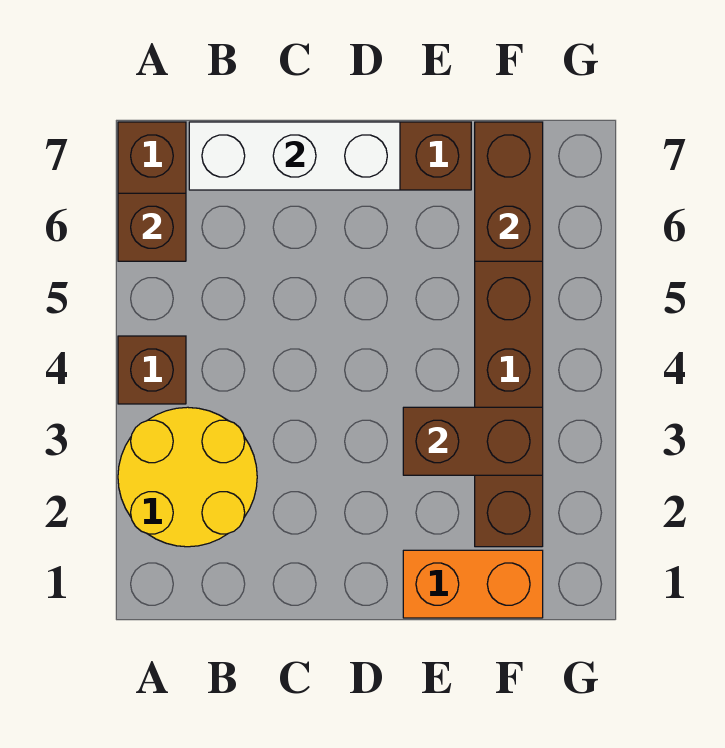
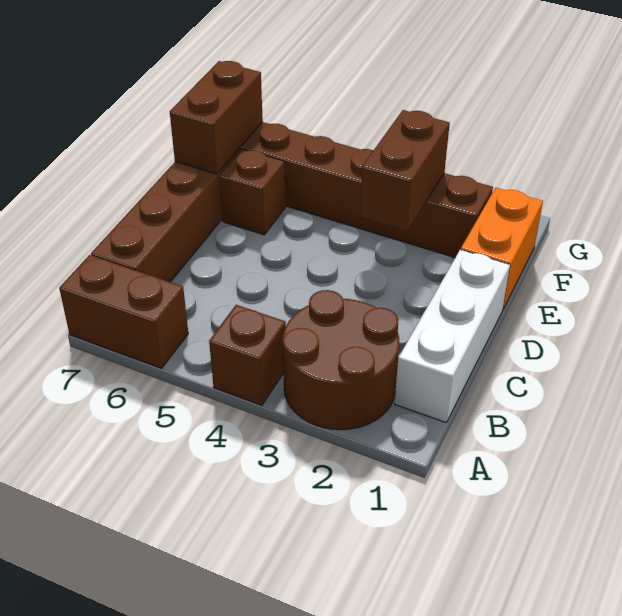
yellow round brick A2:B3 level 1 -> brown round brick A2:B3 level 1
brown brick A6 level 2 -> brown brick E6 level 1
white brick B7:D7 level 2 -> white brick B1:D1 level 1
brown brick F6:F7 level 2 -> brown brick E7:F7 level 2

